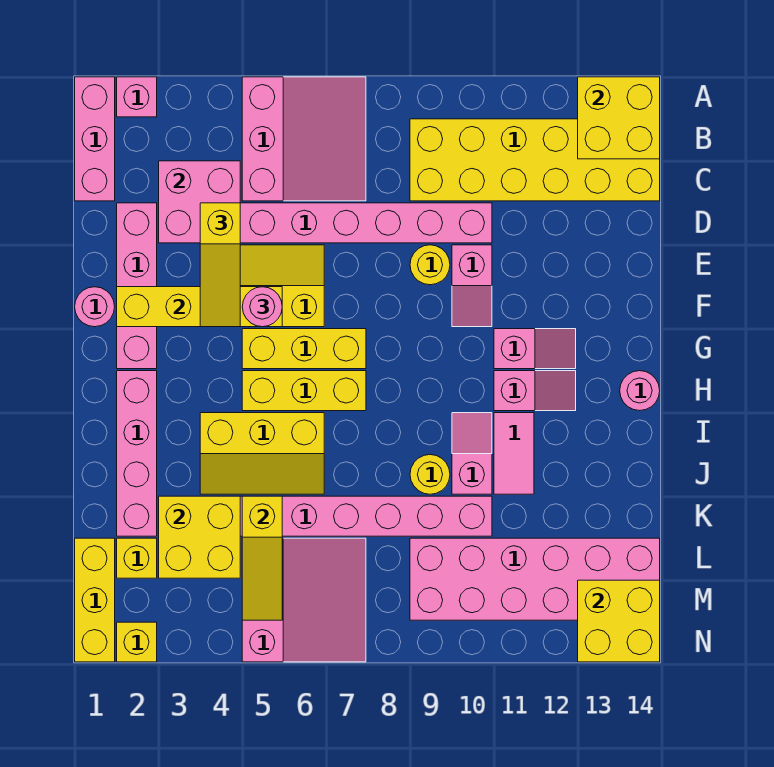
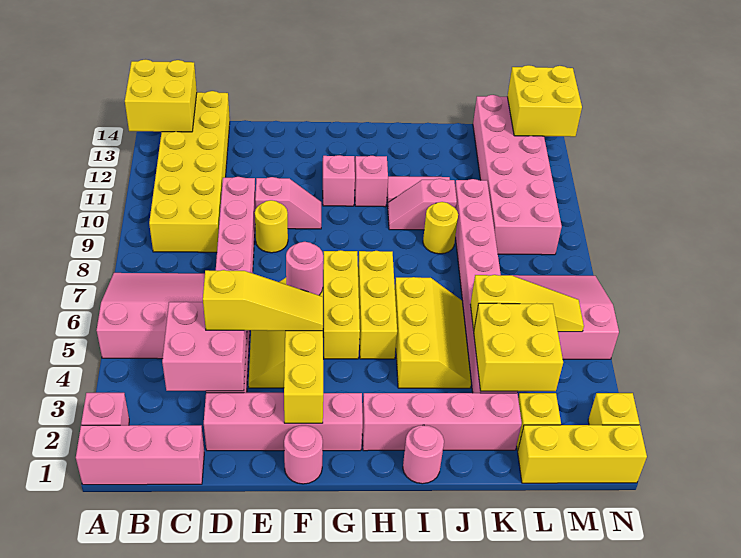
pink round brick H14 level 1 -> pink round brick I1 level 1

